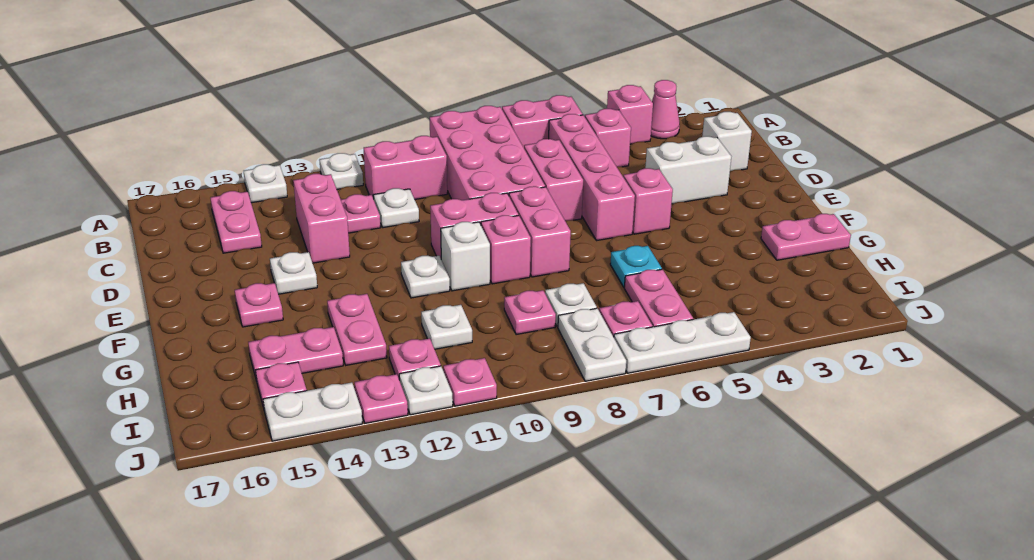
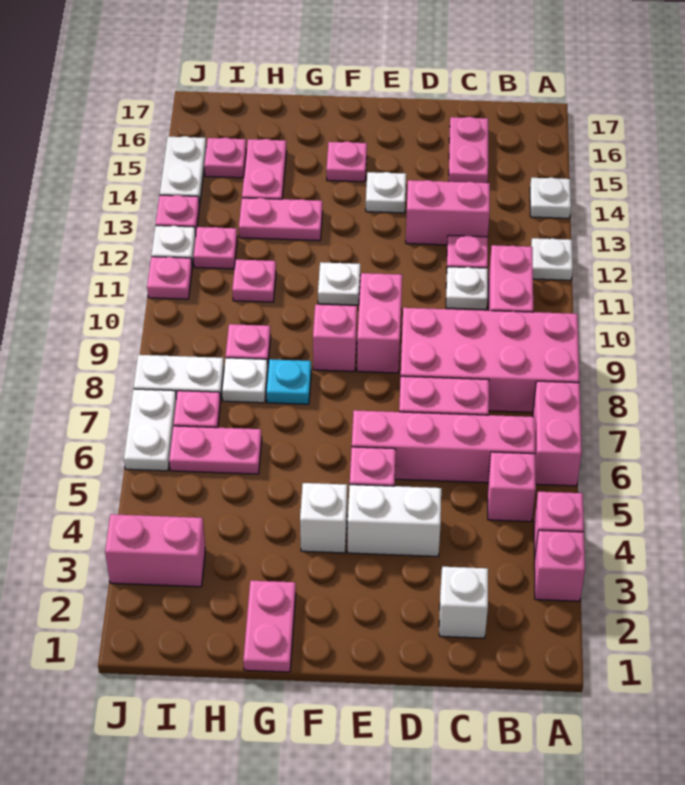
pink cone A3 level 1 -> pink brick A3 level 1
pink plate B15:C15 level 1 -> pink plate C15:C16 level 1
white brick D3:D4 level 1 -> white brick D4:E4 level 1
pink brick E8:F8 level 1 -> pink brick I3:J3 level 1
white brick F10 level 1 -> white brick F4 level 1
cyan plate G6 level 1 -> cyan plate G8 level 1
white plate H11 level 1 -> pink plate H11 level 1
white plate J5:J7 level 1 -> white plate J6:J7 level 1

